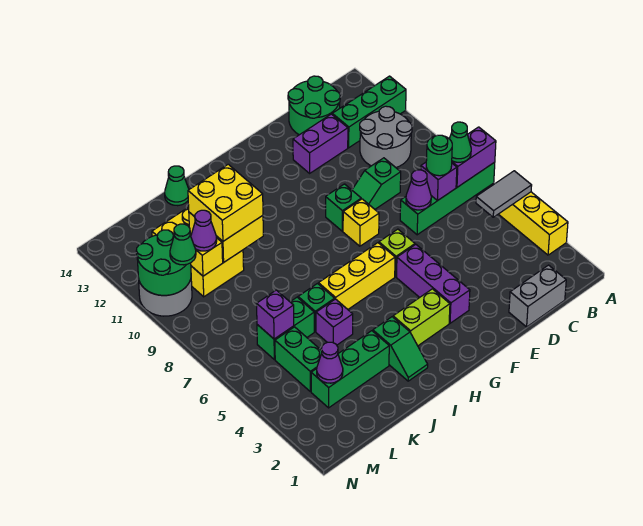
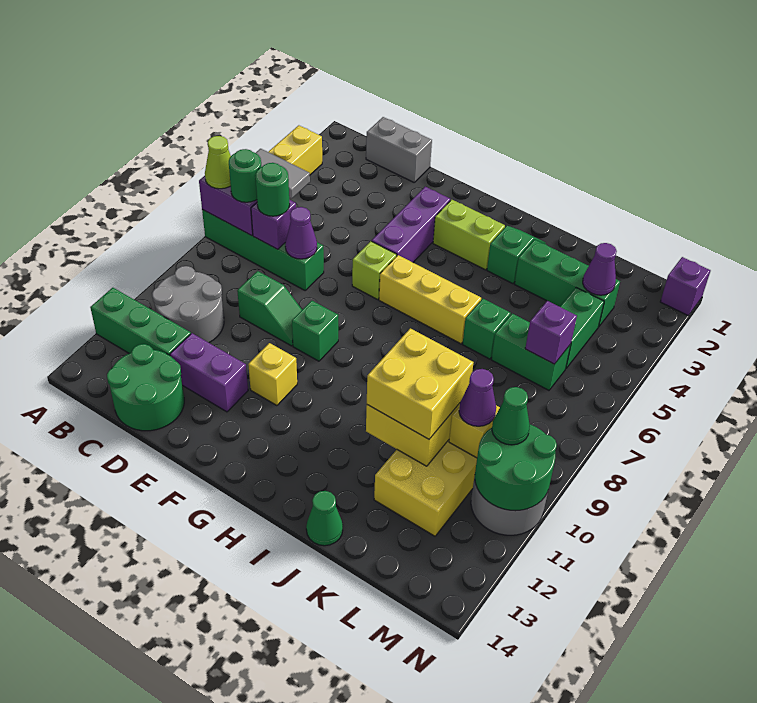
none -> lime cone A7 level 3
green cone B7 level 3 -> green round brick B7 level 3
yellow brick F8 level 1 -> yellow brick F11 level 1
purple brick J5 level 1 -> purple brick N1 level 1

